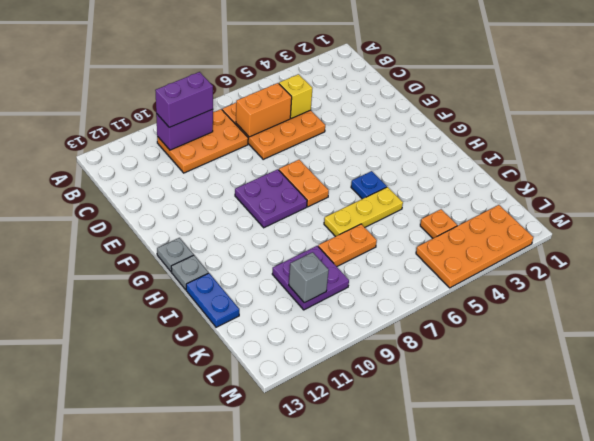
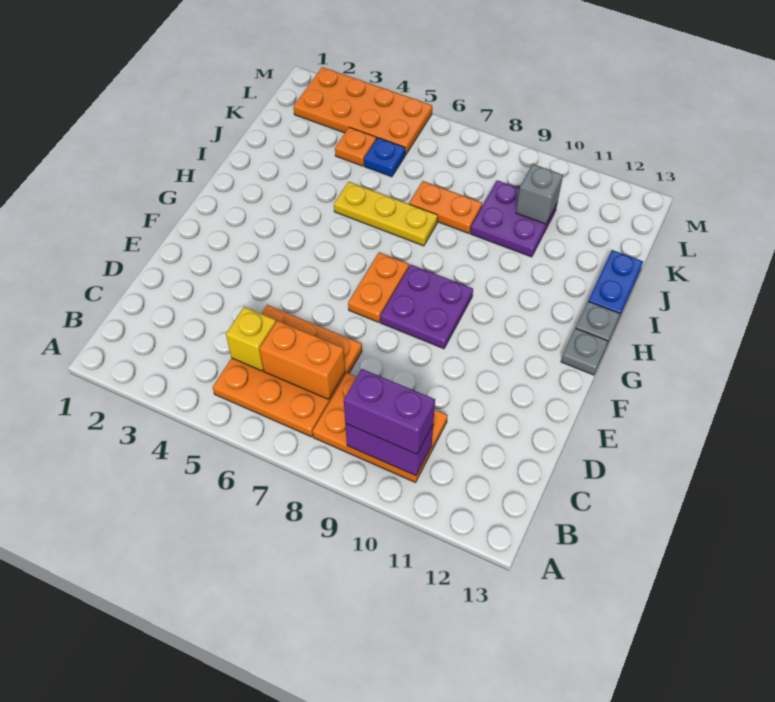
blue plate H5 level 1 -> blue plate K5 level 1

